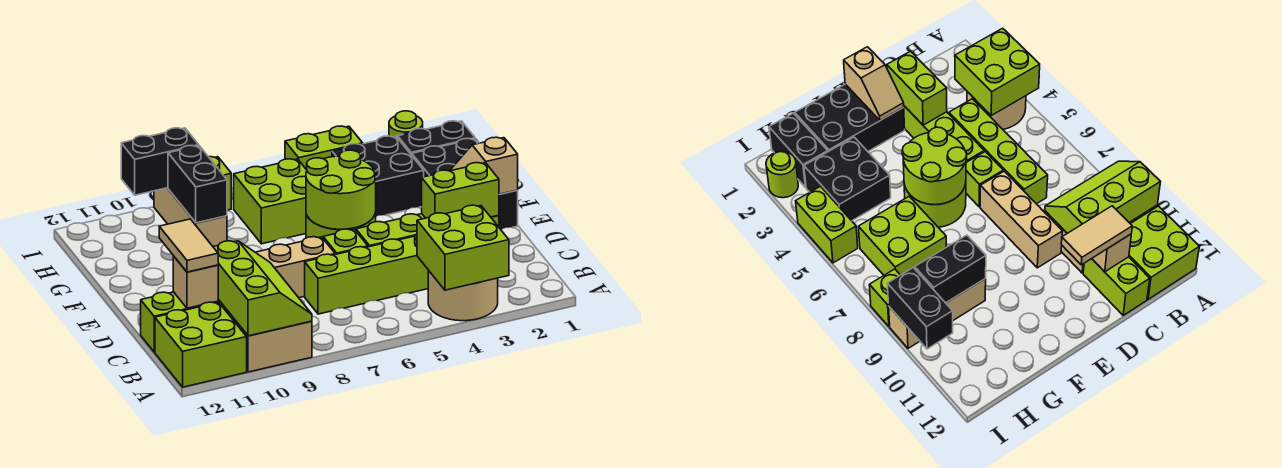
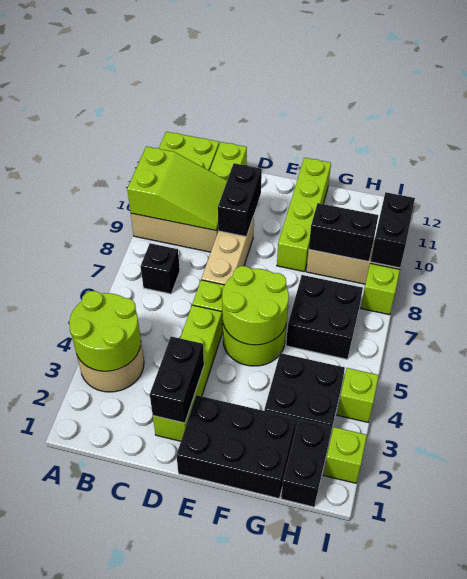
lime brick A3:B4 level 2 -> lime round brick A3:B4 level 2
lime slope A9:C10 level 2 top 10 -> lime slope A9:C10 level 2 top A
none -> black brick B7 level 1
lime brick C4:C7 level 1 -> lime brick F9:F12 level 1
tan brick C11 level 2 -> none
tan tile C11:D11 level 3 -> none
lime brick D2:D3 level 2 -> black brick D2:D3 level 2
none -> black brick D9:D10 level 2
tan slope E1:E2 level 2 top 1 -> none
lime brick G6:H7 level 1 -> black brick G6:H7 level 1
lime round brick I2 level 1 -> lime brick I2 level 1
lime brick I4:I5 level 1 -> lime brick I4 level 1

